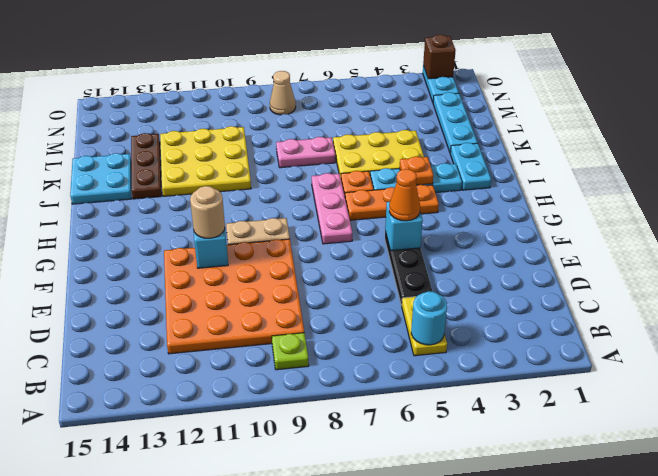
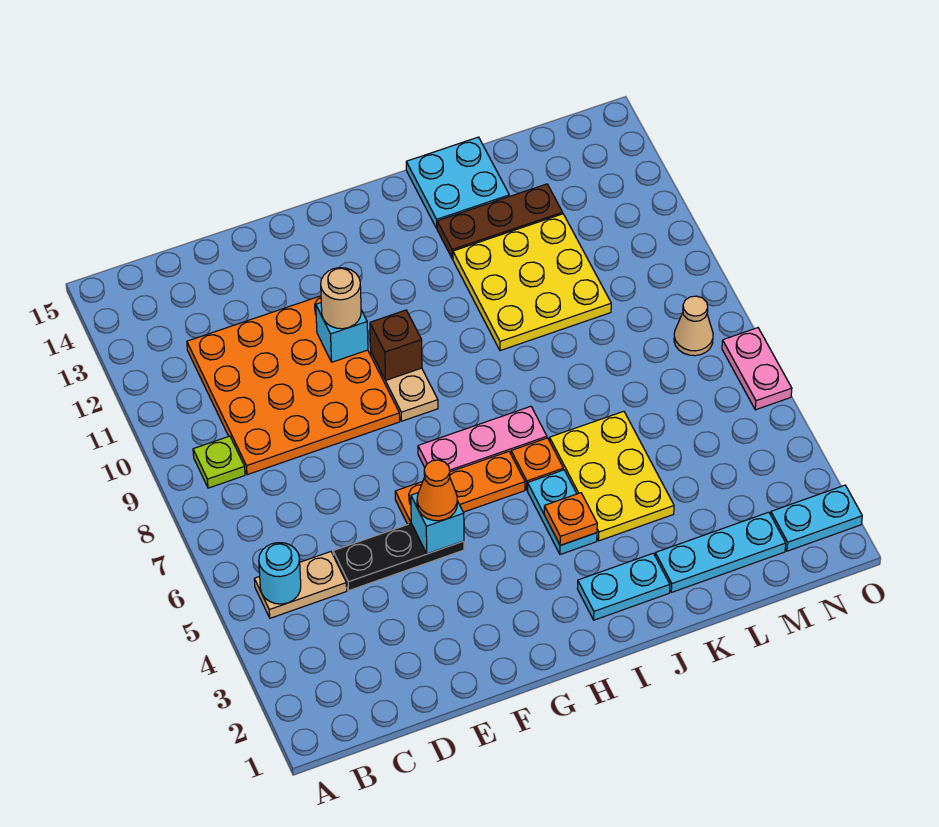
yellow plate B5:C5 level 1 -> tan plate B5:C5 level 1
orange plate H4:H6 level 1 -> orange plate F6:H6 level 1
cyan plate I3:I5 level 1 -> cyan plate I4:I5 level 1
pink plate K7:K8 level 1 -> pink plate O6:O7 level 1
brown brick O2 level 2 -> brown brick G10 level 2

